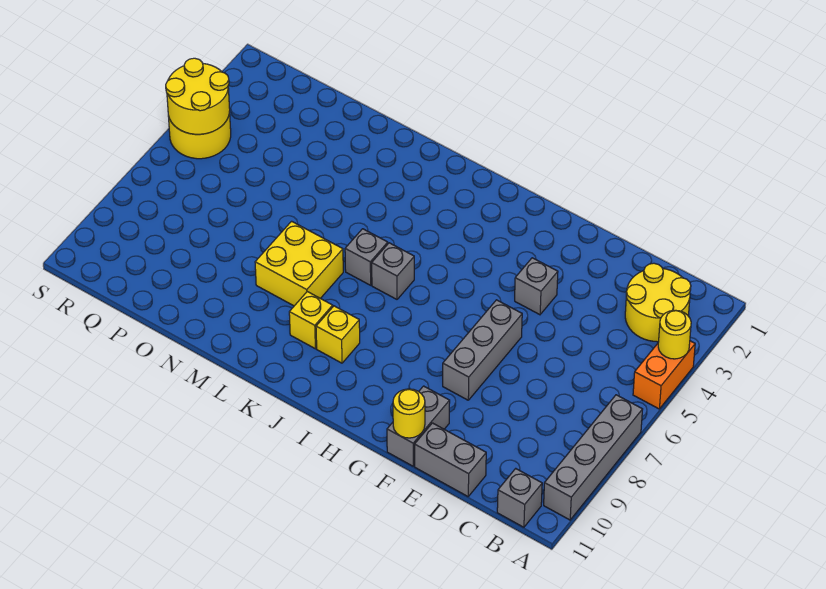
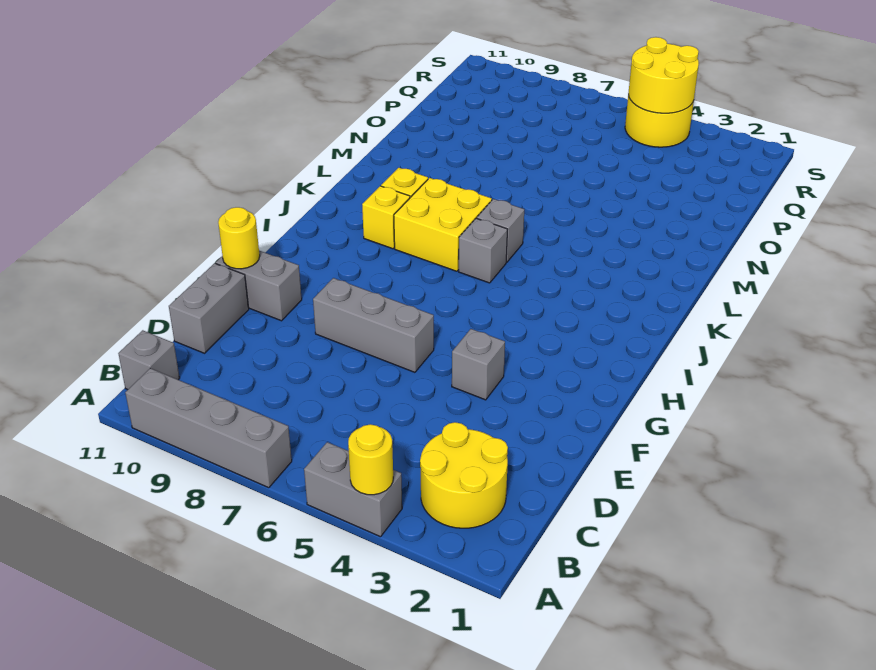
orange brick A4:A5 level 1 -> grey brick A4:A5 level 1
yellow brick L7:M8 level 1 -> yellow brick J7:K8 level 1

